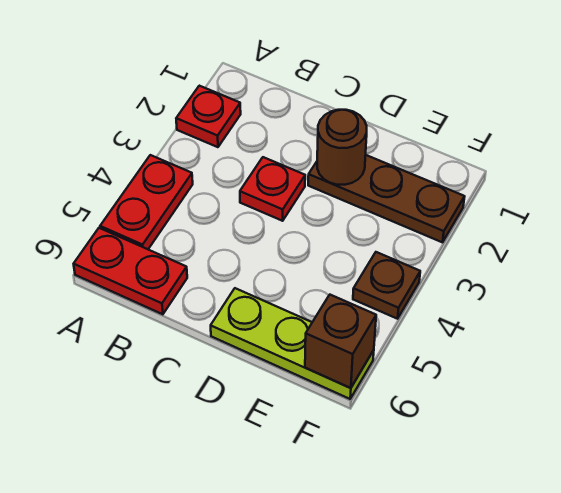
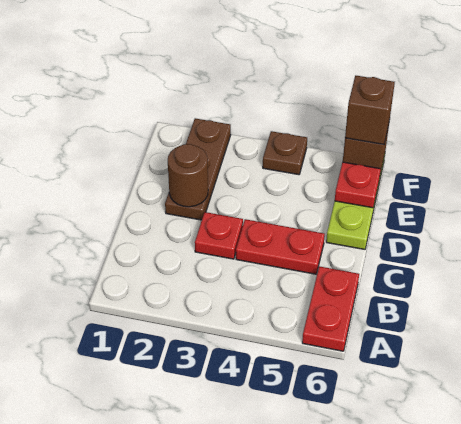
red plate A2 level 1 -> red plate E6 level 2
red plate A4:A5 level 1 -> red plate C4:C5 level 1
none -> brown brick F6 level 3

